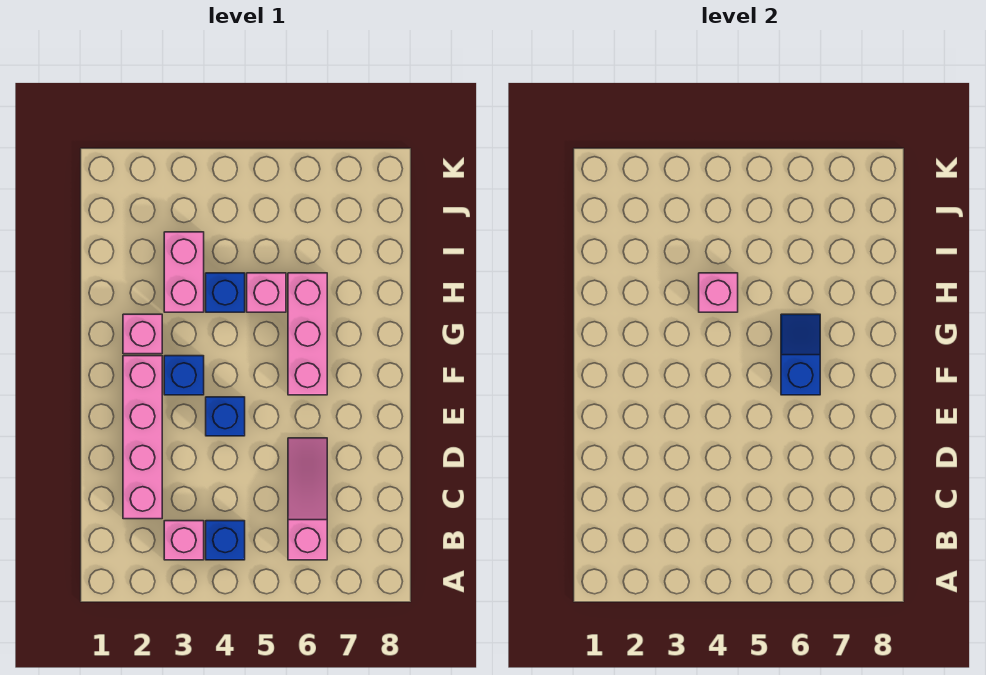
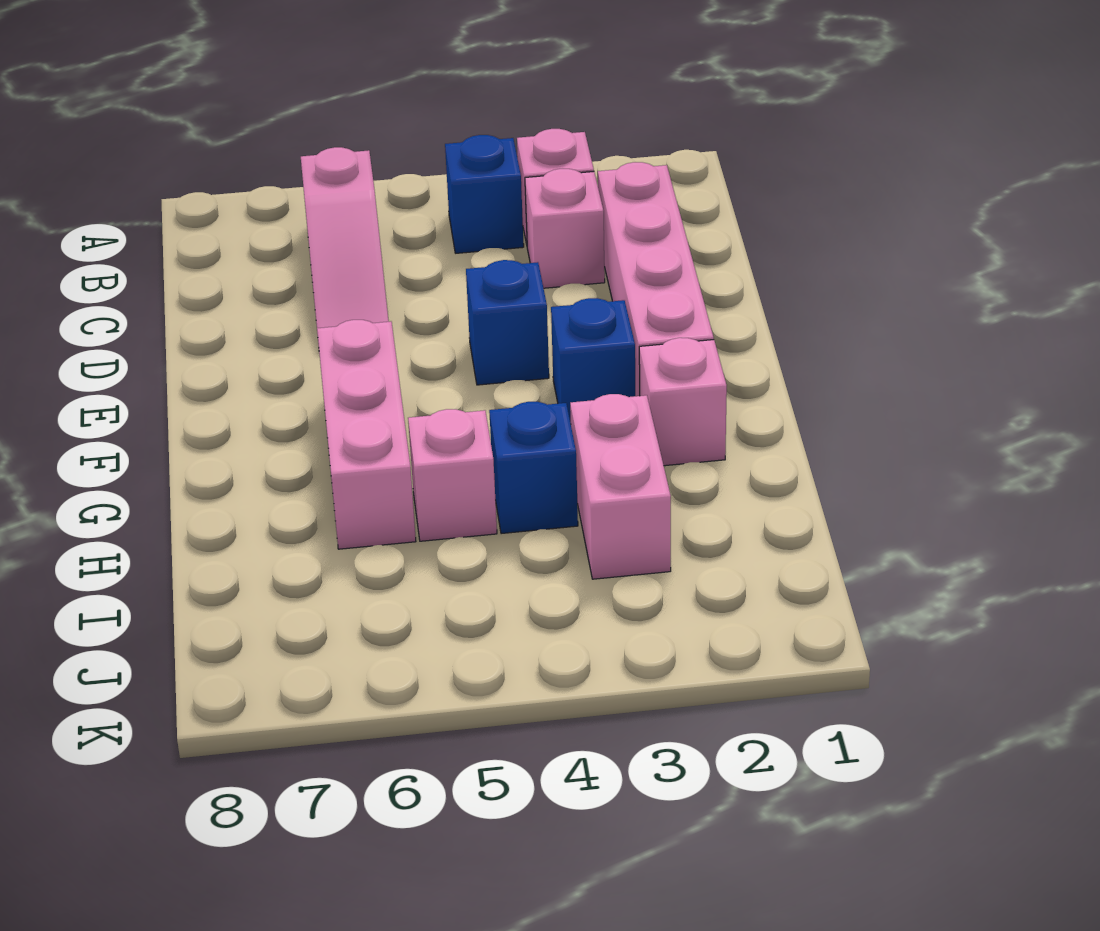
blue slope F6:G6 level 2 top F -> none
pink brick H4 level 2 -> pink brick C3 level 1

